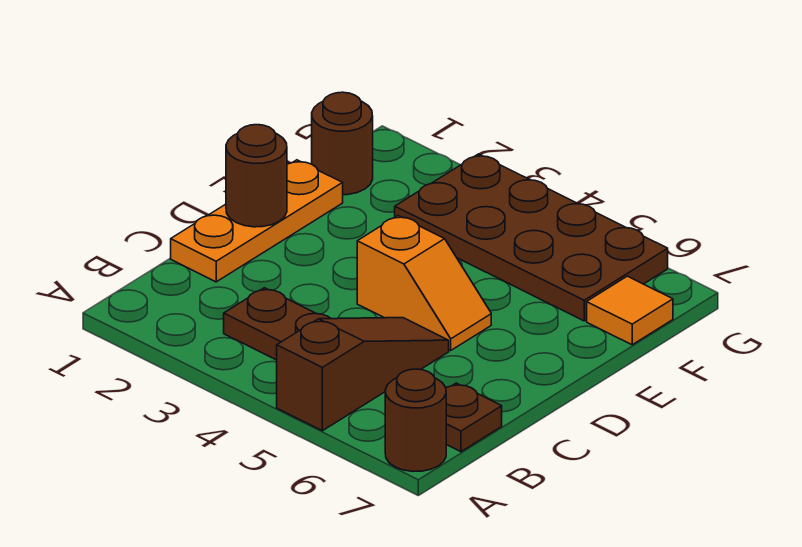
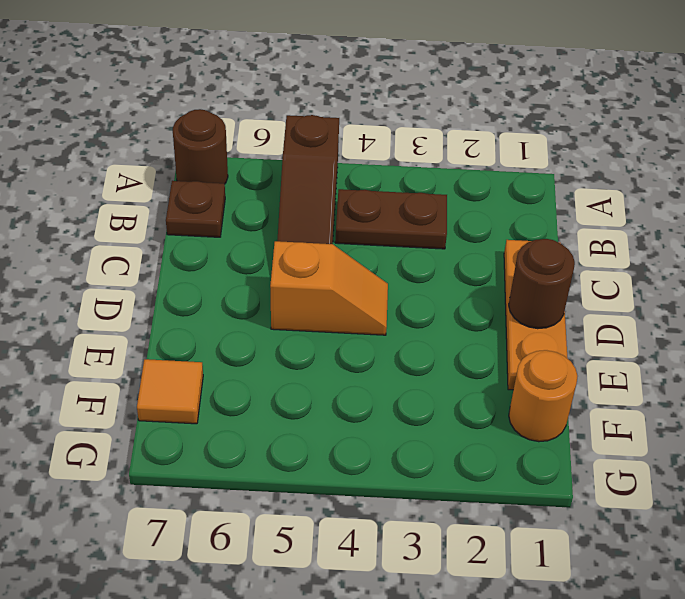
orange slope D4:D5 level 1 top 4 -> orange slope D4:D5 level 1 top 5
brown round brick F1 level 1 -> orange round brick F1 level 1
brown plate F3:G6 level 1 -> none

